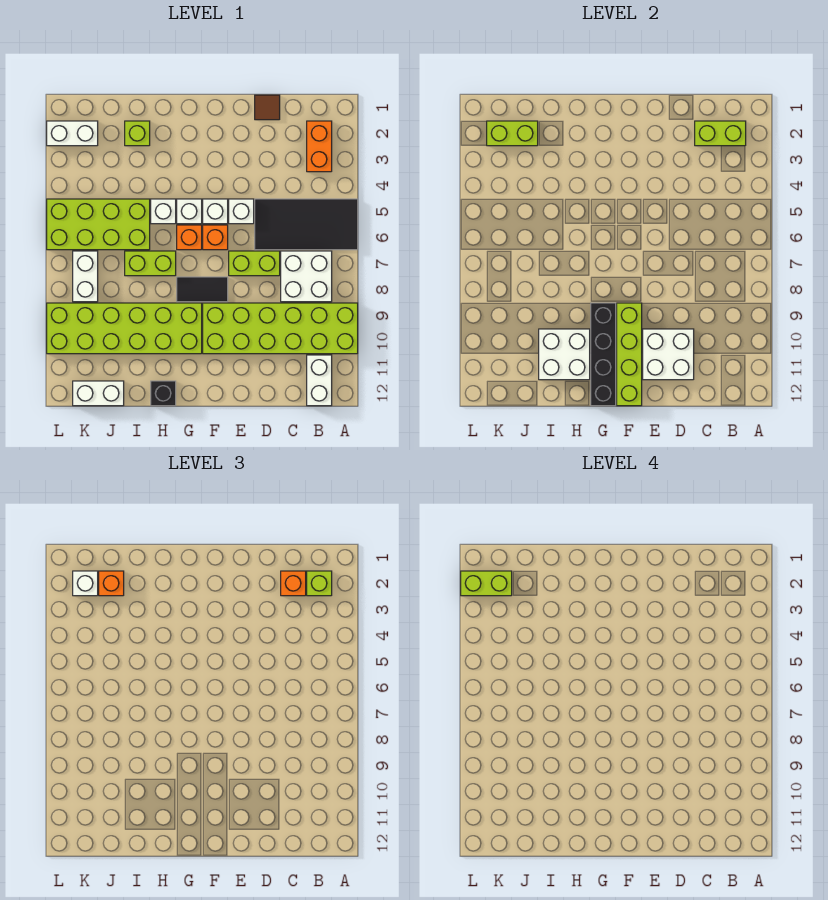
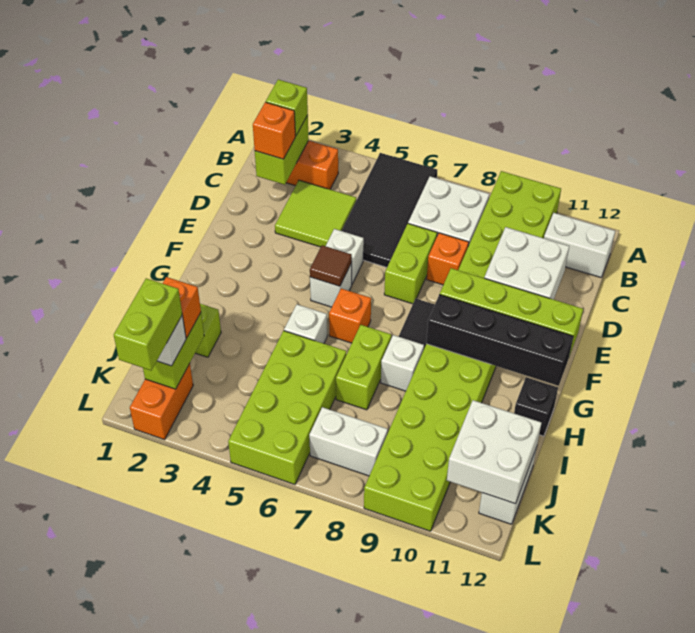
none -> lime tile C3:D4 level 1
brown tile D1 level 1 -> brown tile F5 level 2
orange brick F6 level 1 -> orange brick D8 level 1
white brick G5 level 1 -> white brick H8 level 1
white brick H10:I11 level 2 -> white brick J11:K12 level 2
white brick K2:L2 level 1 -> orange brick K2:L2 level 1

